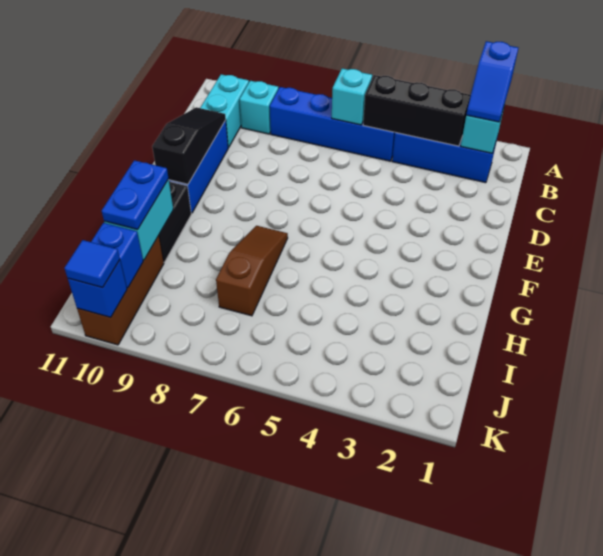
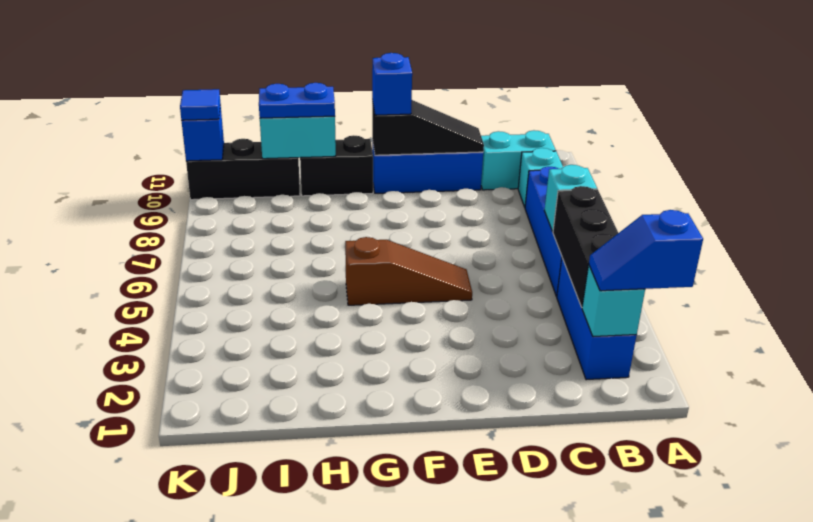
brown slope G7:I7 level 1 top I -> brown slope E5:G5 level 1 top G
brown brick I10:K10 level 1 -> black brick I10:K10 level 1
blue brick J10 level 2 -> blue brick F10 level 3

